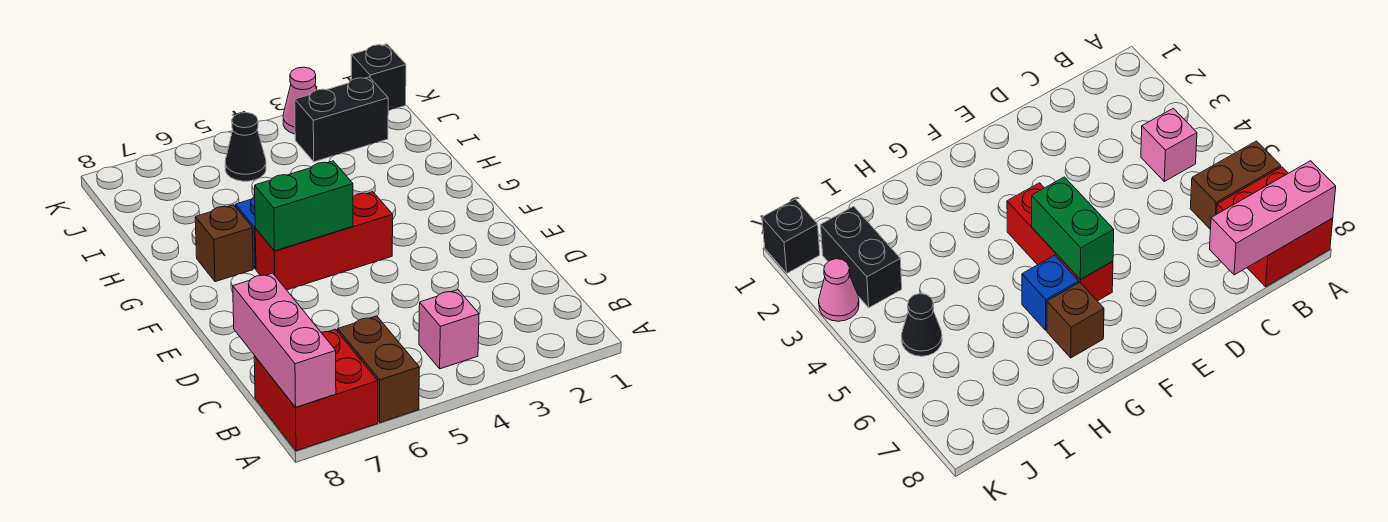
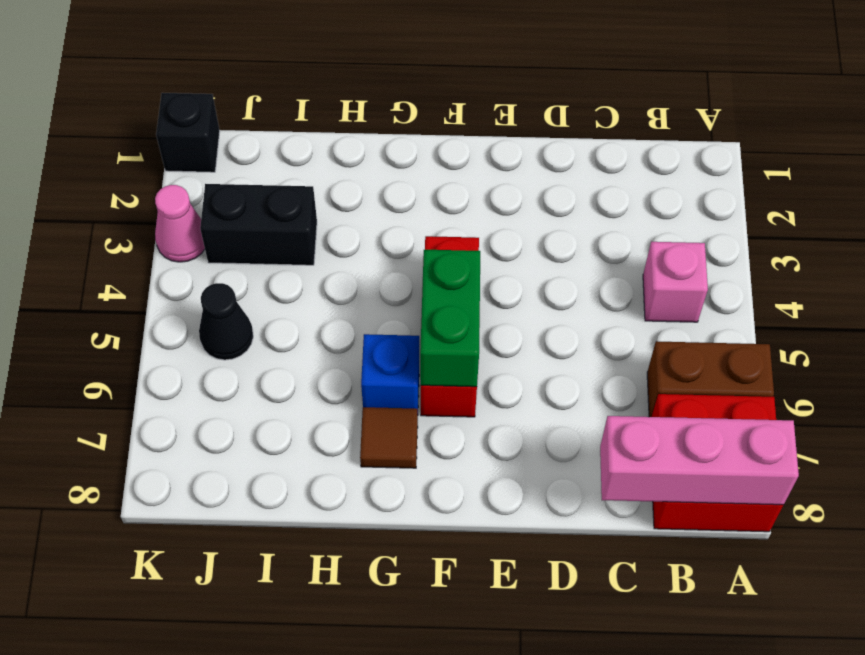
brown brick G7 level 1 -> brown tile G7 level 1
black brick J2:J3 level 1 -> black brick I3:J3 level 1

